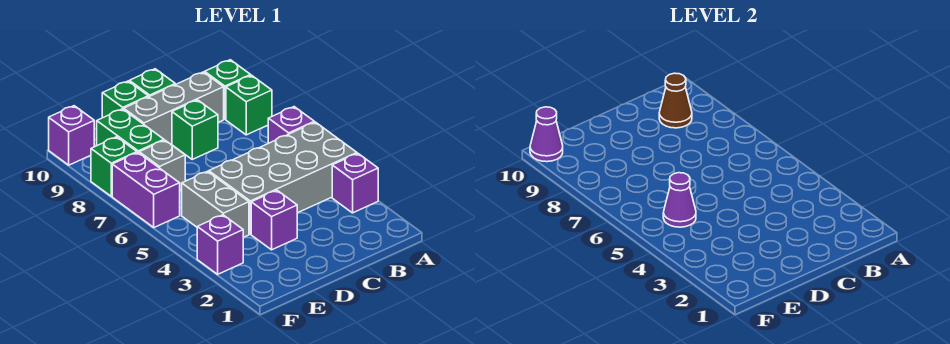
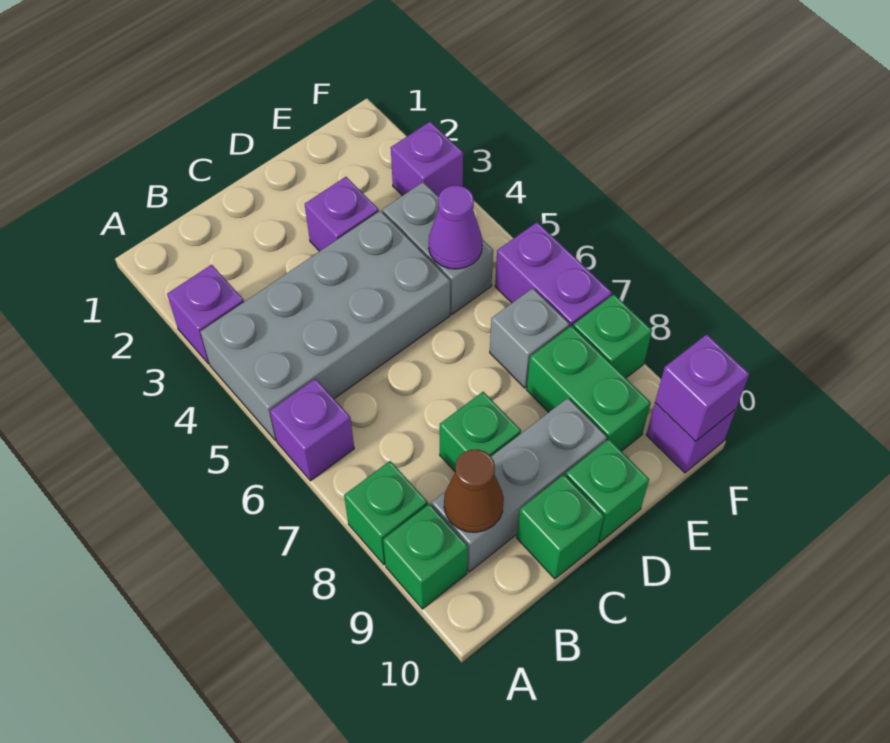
purple cone F10 level 2 -> purple brick F10 level 2

